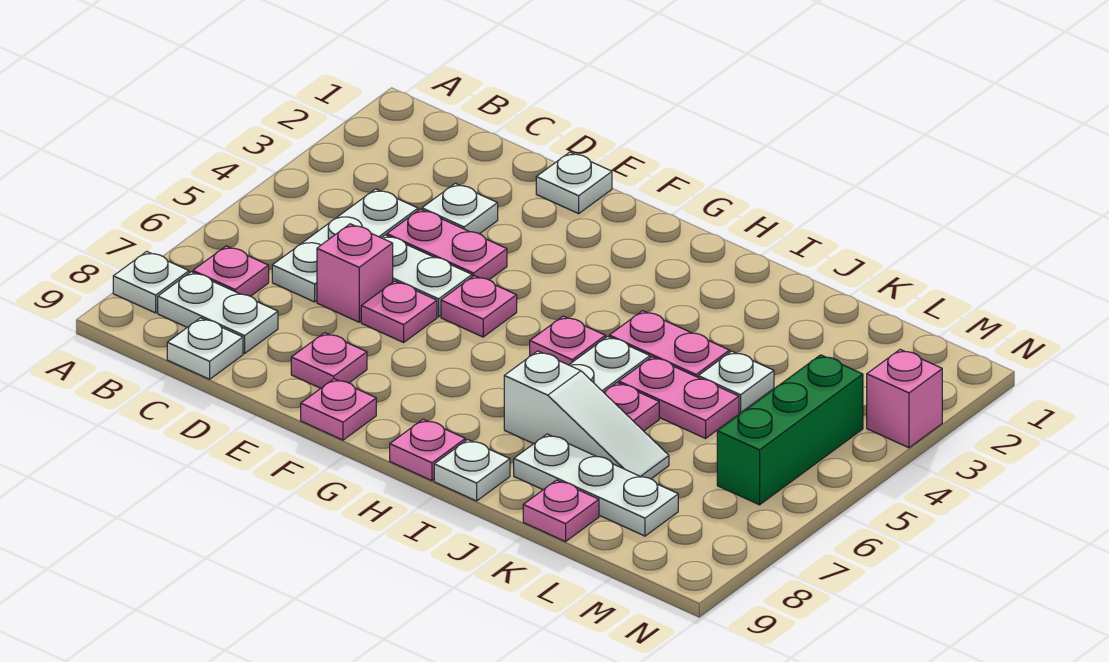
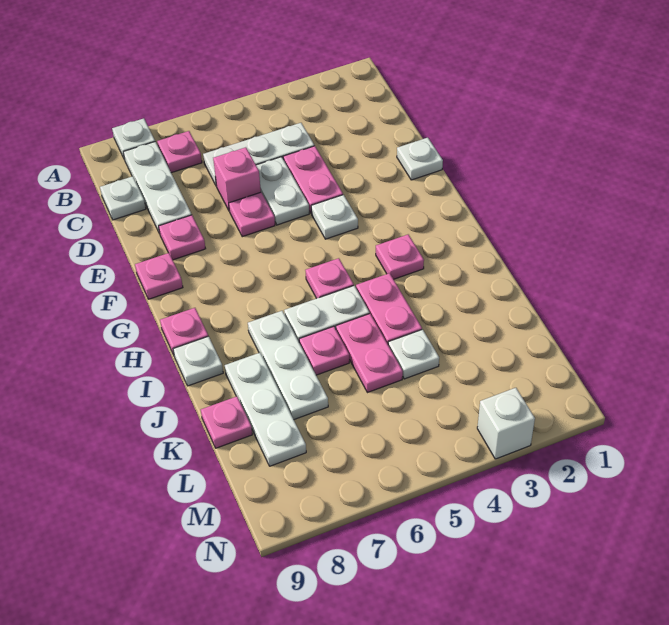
white plate B8:C8 level 1 -> white plate B8:D8 level 1
white plate D3 level 1 -> white plate F4 level 1
pink plate F5 level 1 -> pink plate H3 level 1
white slope I7:K7 level 1 top I -> white plate I7:K7 level 1
green brick M4:M6 level 1 -> none
pink brick N3 level 1 -> white brick N3 level 1

